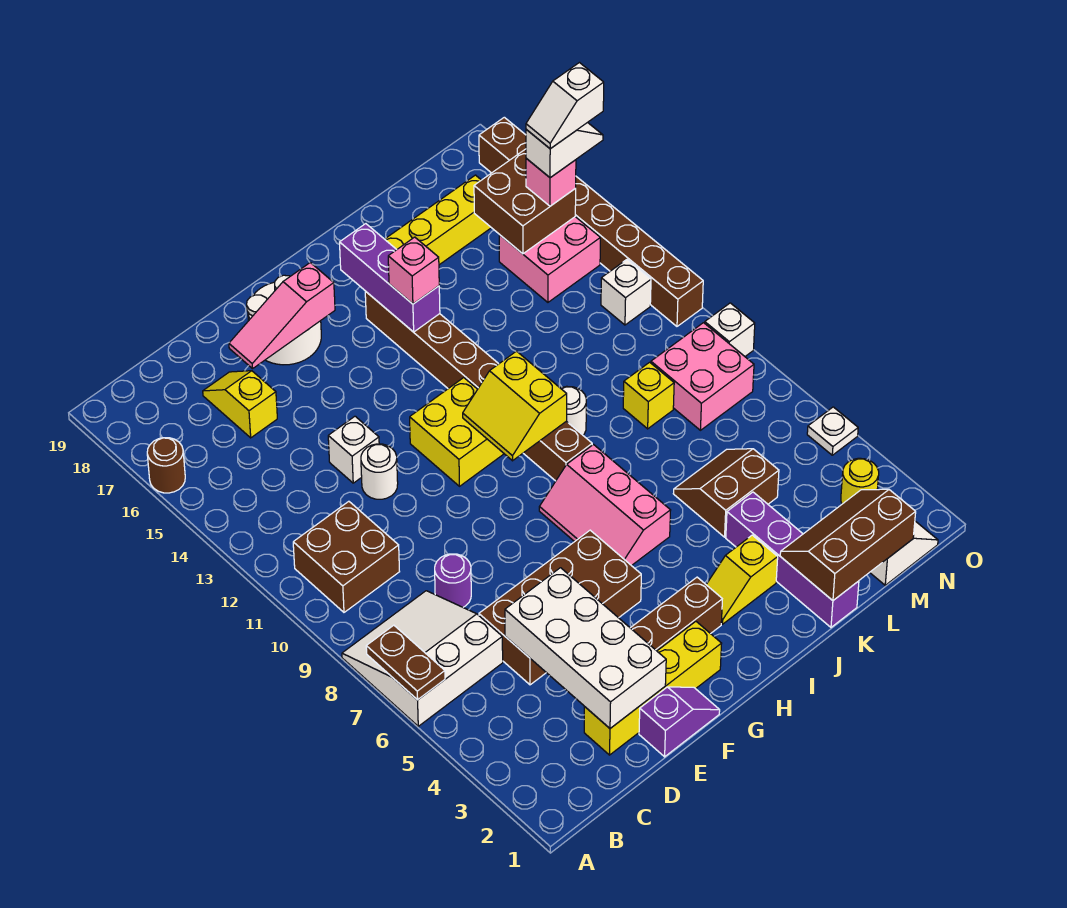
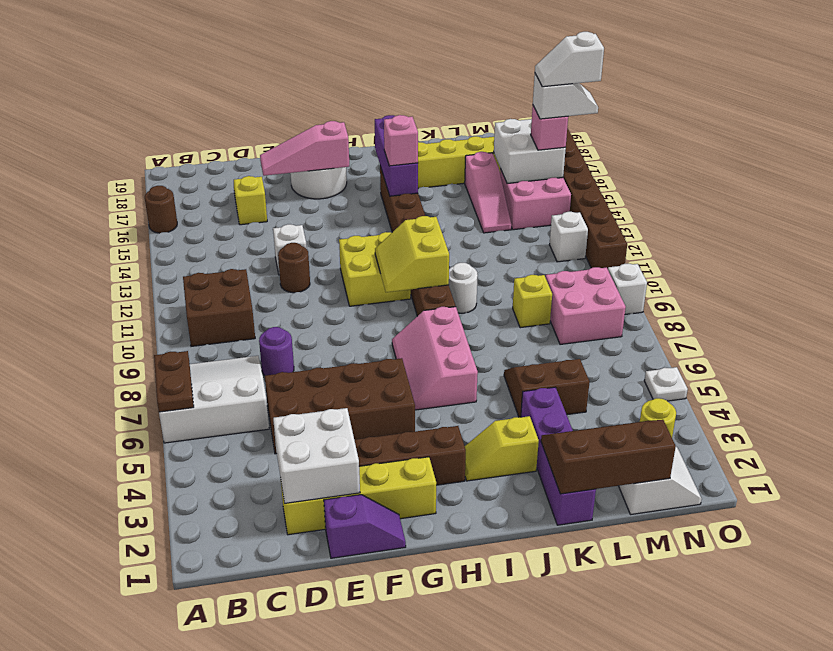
white brick D2:E5 level 2 -> white brick D2:E3 level 2
white round brick E12 level 1 -> brown round brick E12 level 1
none -> pink slope L14:L16 level 1 top 16
brown brick M15:N16 level 2 -> white brick M15:N16 level 2

